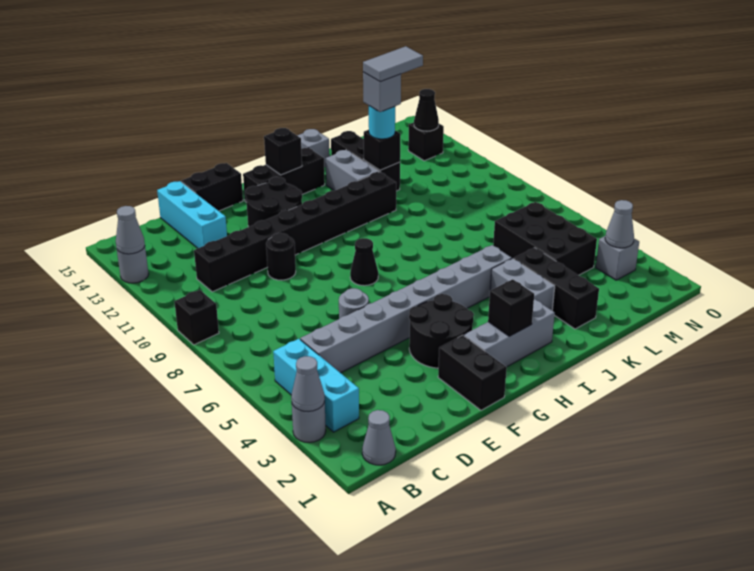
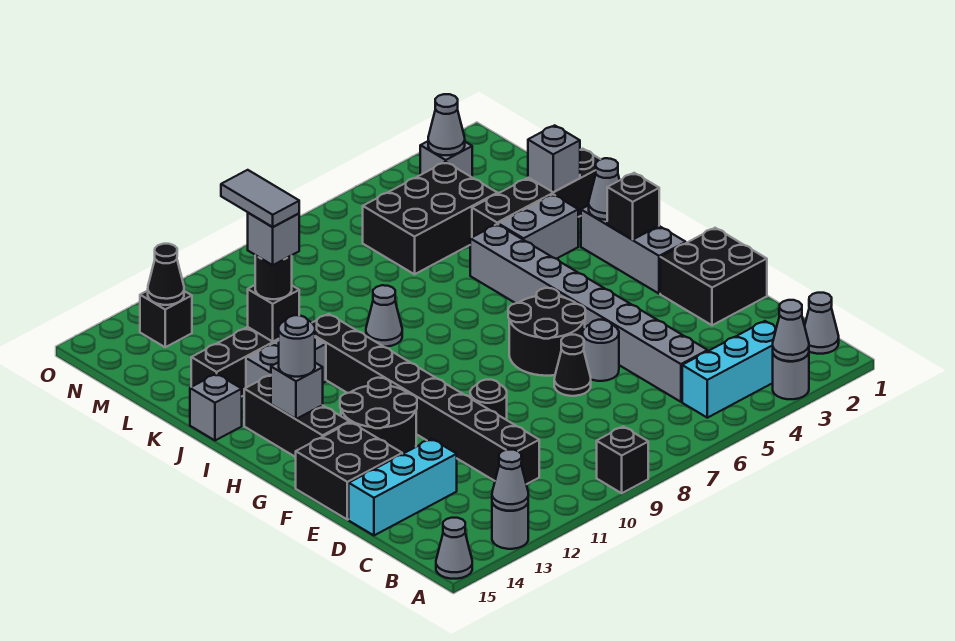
none -> grey cone A15 level 1
black brick E15:F15 level 1 -> black brick E14:F15 level 1
black brick F1:F2 level 1 -> black brick E1:F2 level 1
black round brick F3:G4 level 1 -> black round brick F6:G7 level 1
black cone G8 level 1 -> black cone E7 level 1
black brick H14 level 2 -> grey brick H14 level 2
none -> grey round brick H14 level 3
none -> grey cone I2 level 2
none -> grey cone J9 level 1
black brick K2:K4 level 1 -> black brick K1:K4 level 1
none -> grey brick K2 level 2
cyan round brick K12 level 3 -> black round brick K12 level 3

